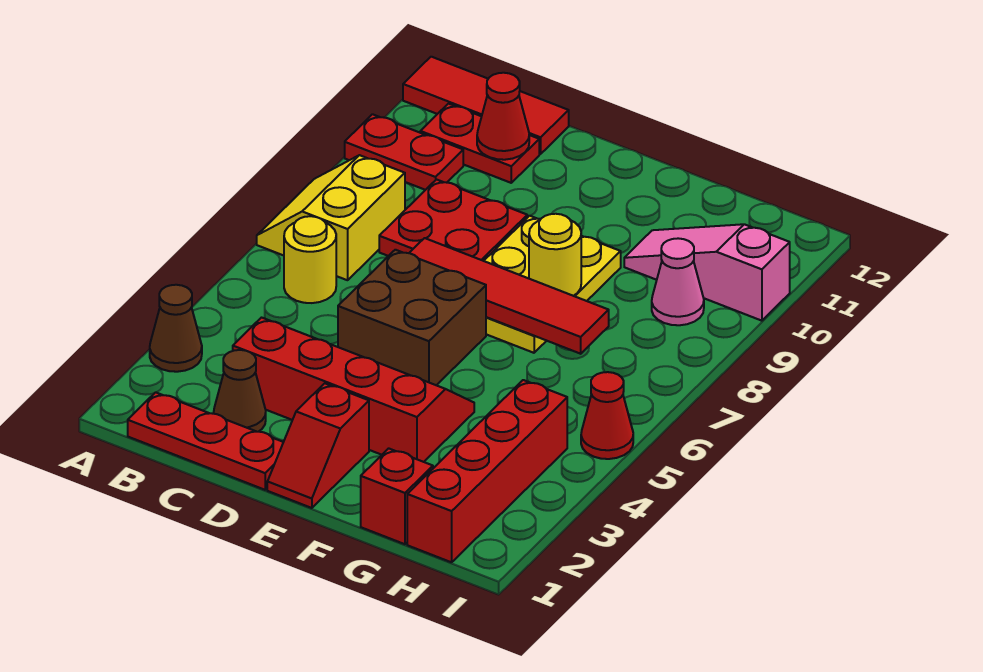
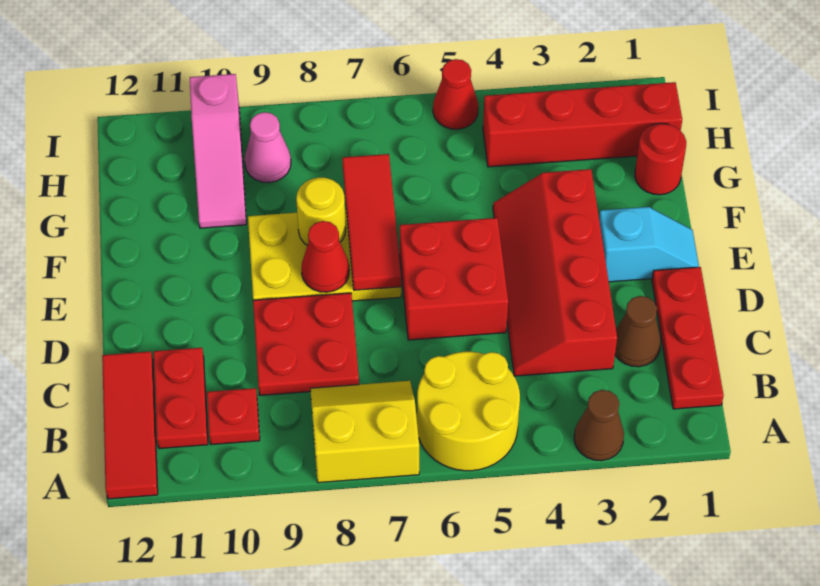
yellow slope A7:B8 level 1 top B -> yellow slope A7:B8 level 1 top A
red plate A10:B10 level 1 -> red plate B10 level 1
yellow round brick B6 level 1 -> yellow round brick A5:B6 level 1
red cone C11 level 2 -> red cone E8 level 2
brown brick D5:E6 level 1 -> red brick D5:E6 level 1
red tile D7:G7 level 2 -> red tile E7:G7 level 2
red slope E1:E2 level 1 top 2 -> cyan slope E1:E2 level 1 top 2
red brick G1 level 1 -> red round brick G1 level 1

